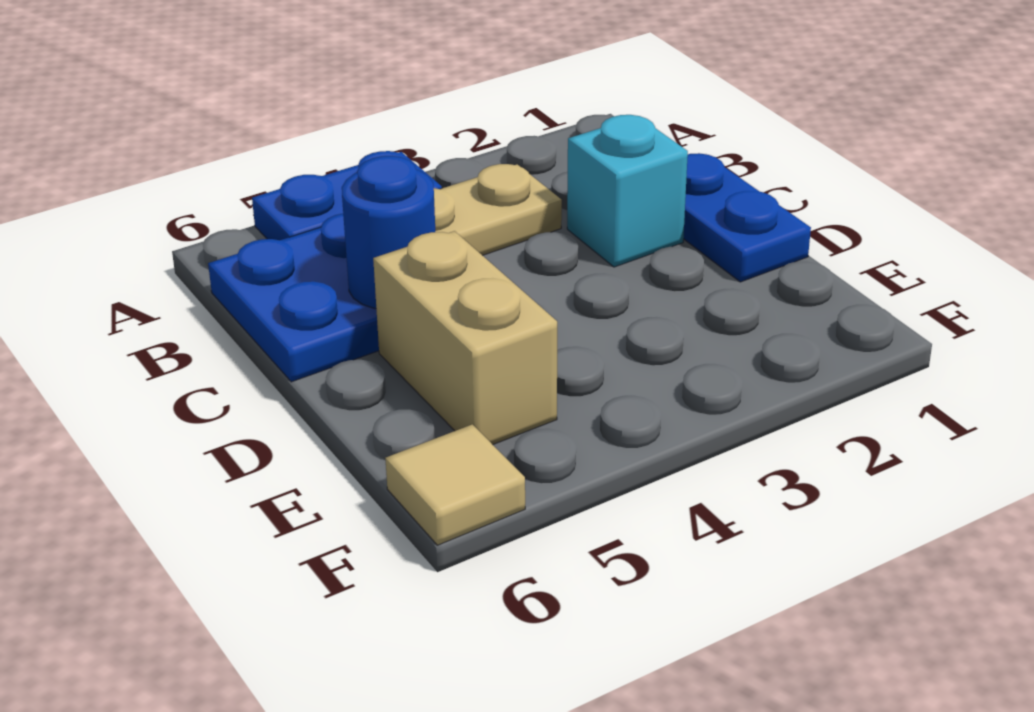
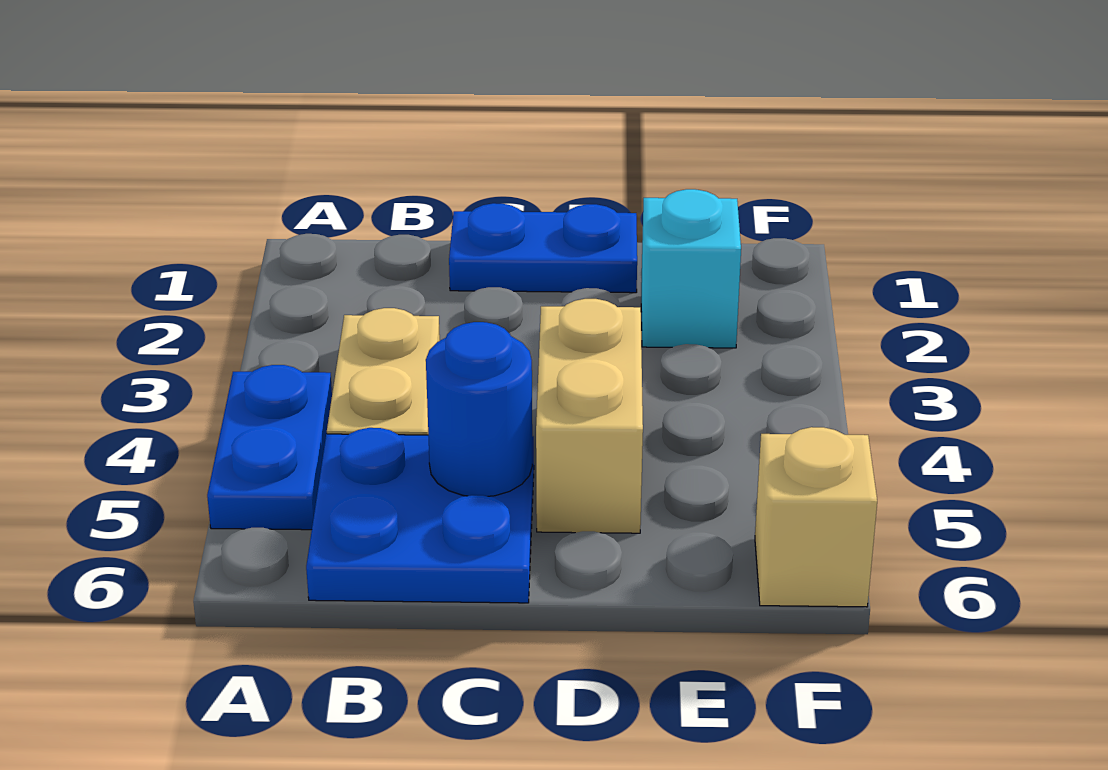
cyan brick C2 level 1 -> cyan brick E2 level 1
tan brick D5:E5 level 1 -> tan brick D4:D5 level 1
tan tile F6 level 1 -> tan brick F6 level 1

